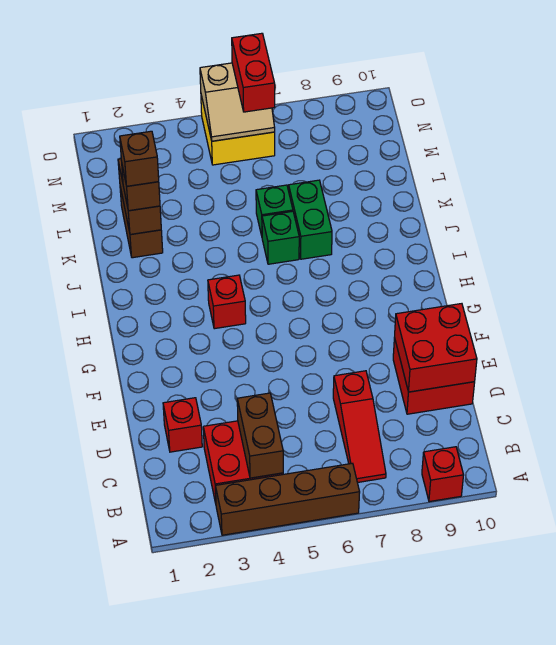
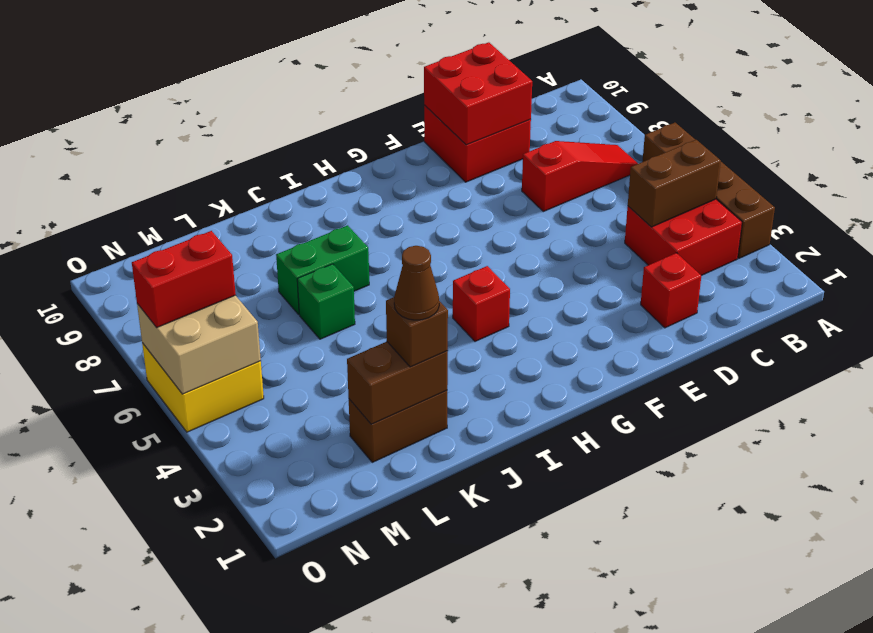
red brick A9 level 1 -> none
green brick J6 level 1 -> none
brown brick K2 level 4 -> brown cone K2 level 4
tan slope N5:O6 level 2 top O -> tan brick N5:O6 level 2

